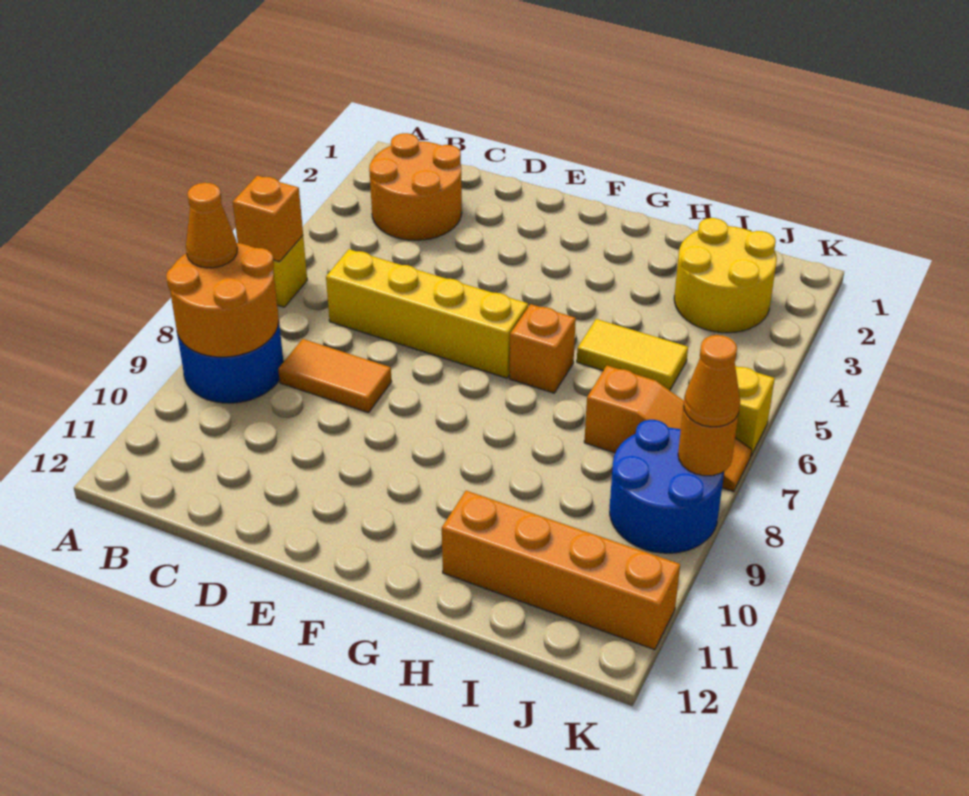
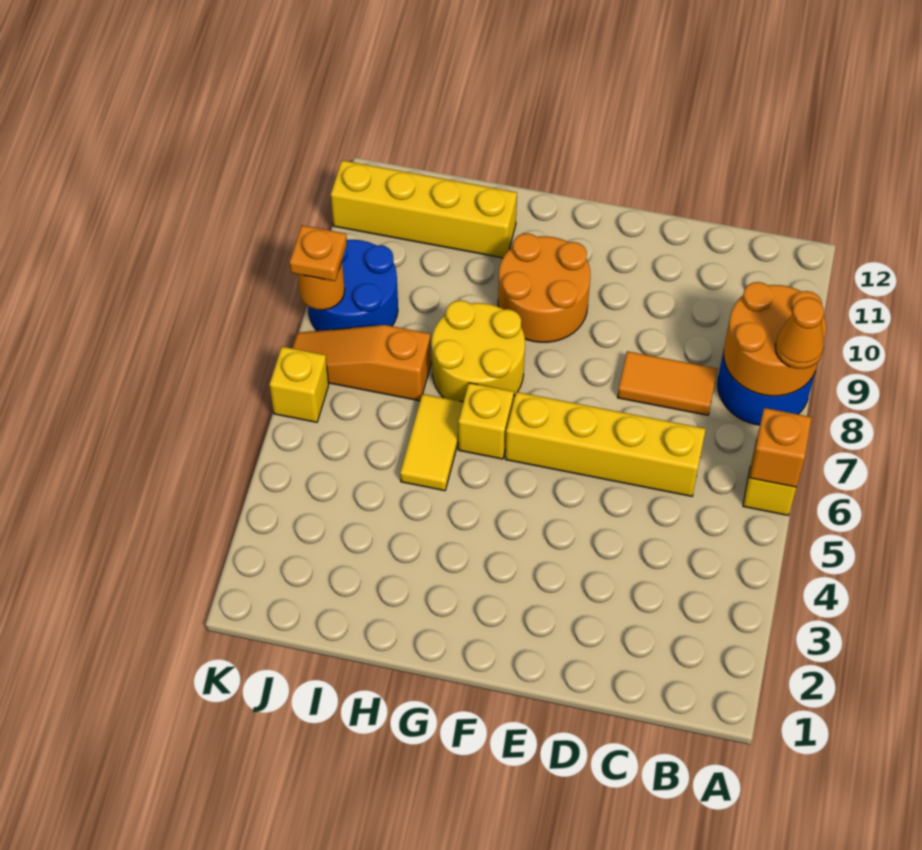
orange round brick B2:C3 level 1 -> orange round brick F9:G10 level 1
orange brick G6 level 1 -> yellow brick G6 level 1
yellow tile H5:I5 level 1 -> yellow tile H5:H6 level 1
orange brick H11:K11 level 1 -> yellow brick H11:K11 level 1
yellow round brick I2:J3 level 1 -> yellow round brick G7:H8 level 1
orange cone K8 level 3 -> orange plate K8 level 3

